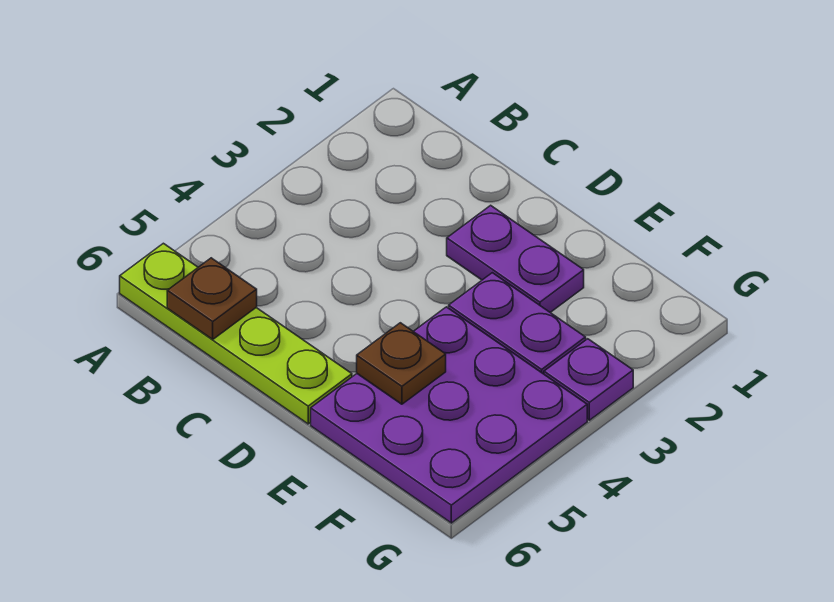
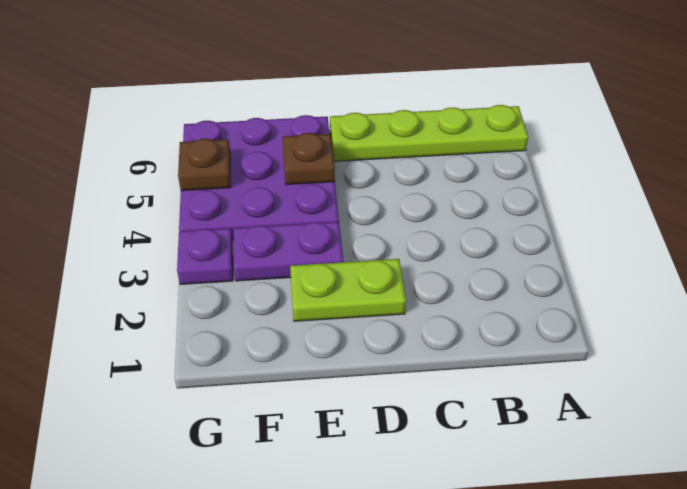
brown plate B6 level 2 -> brown plate G5 level 2
purple plate D2:E2 level 1 -> lime plate D2:E2 level 1

